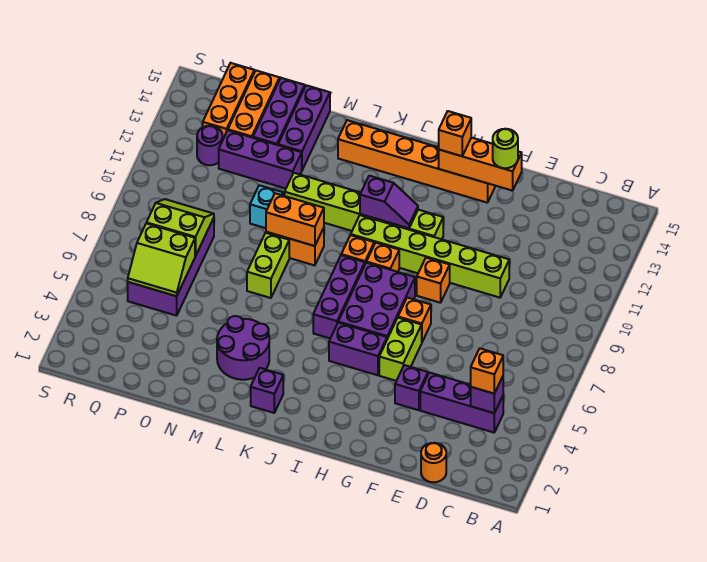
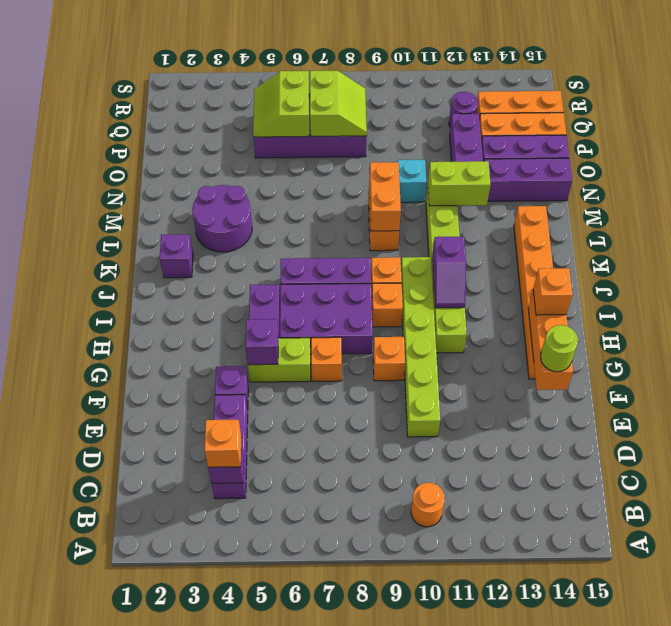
orange round brick D1 level 1 -> orange round brick B10 level 1
none -> purple brick G5 level 2
lime brick M7:M8 level 1 -> lime brick M11:M12 level 2

